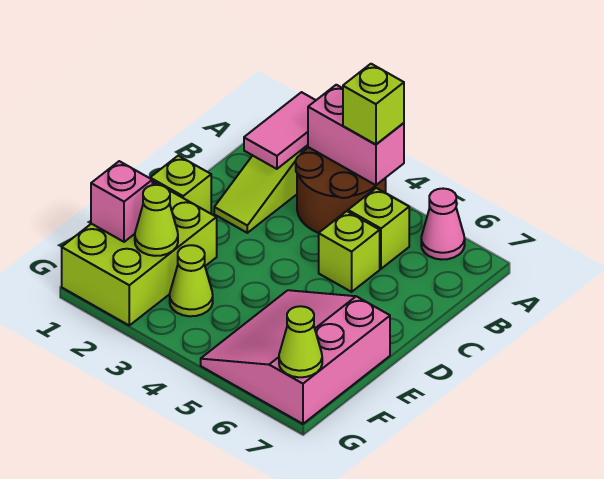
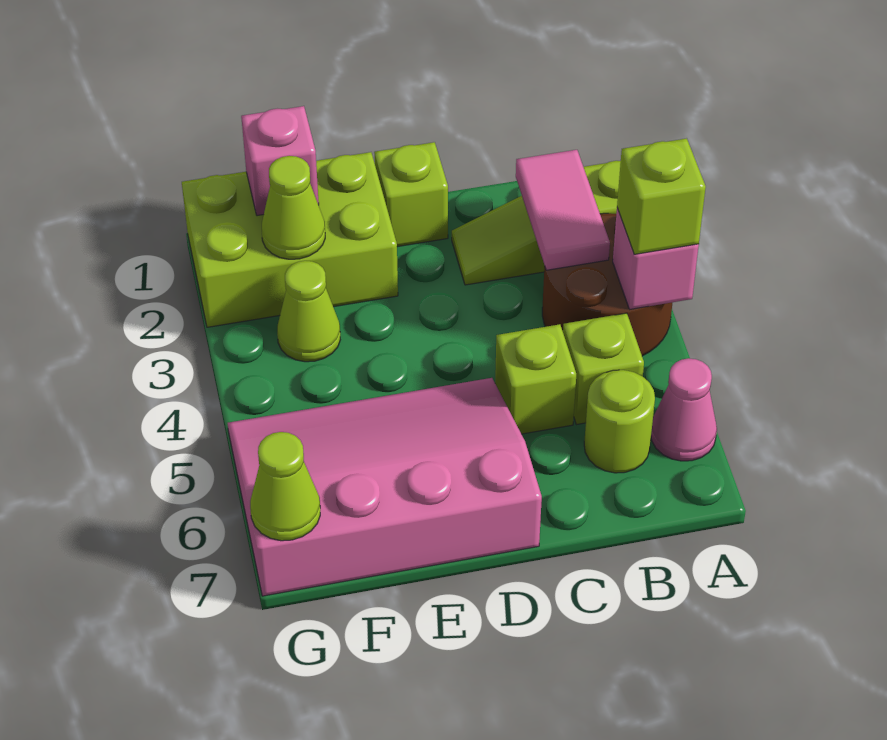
pink tile A2:B2 level 2 -> pink tile B2:B3 level 2
pink brick A3:A4 level 2 -> pink brick A4 level 2
none -> lime round brick B6 level 1
pink slope E5:G7 level 1 top 7 -> pink slope D5:G7 level 1 top 7

